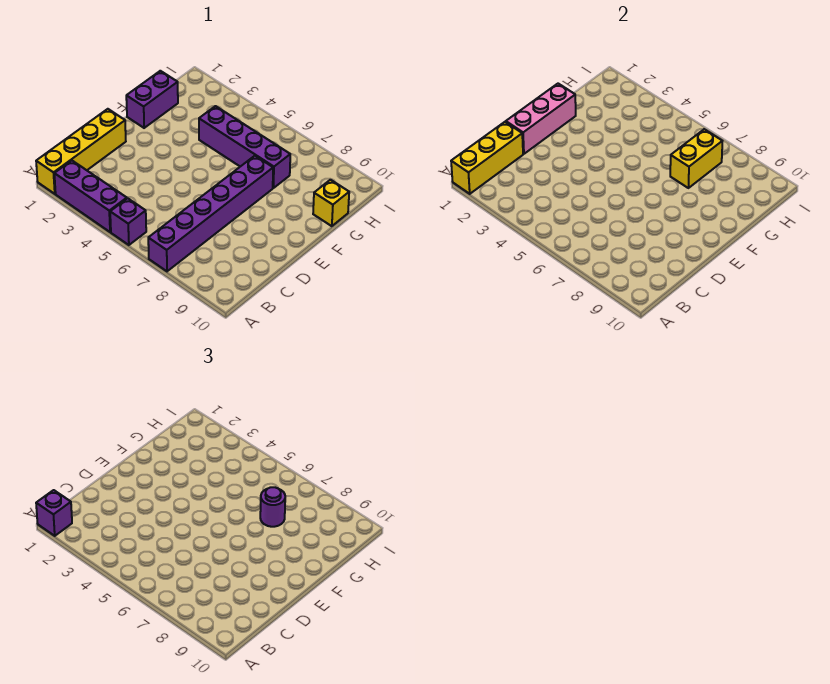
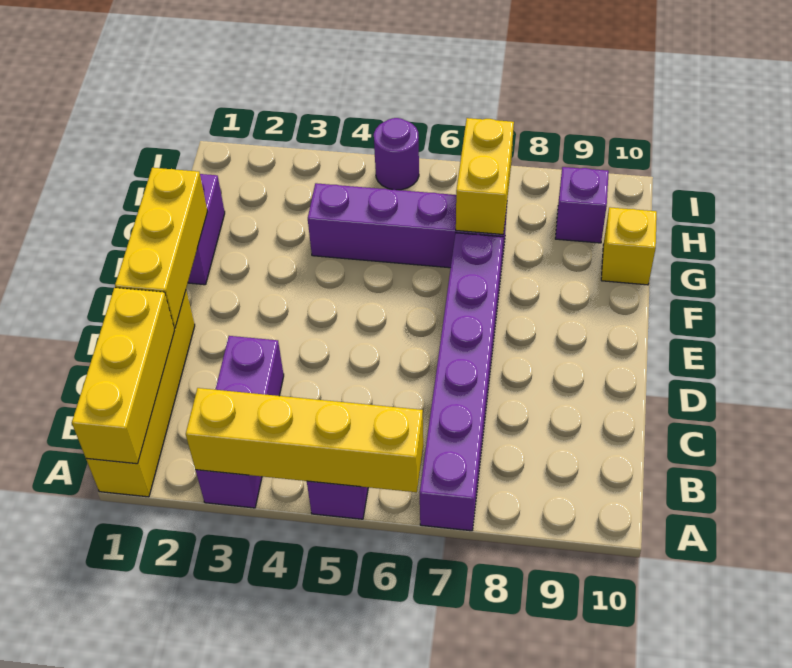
purple brick A1 level 3 -> purple brick H9 level 1
purple brick A2:A4 level 1 -> purple brick A3:C3 level 1
none -> yellow brick A3:A6 level 2
pink brick D1:F1 level 2 -> yellow brick D1:F1 level 2
purple round brick G7 level 3 -> purple round brick I5 level 1

